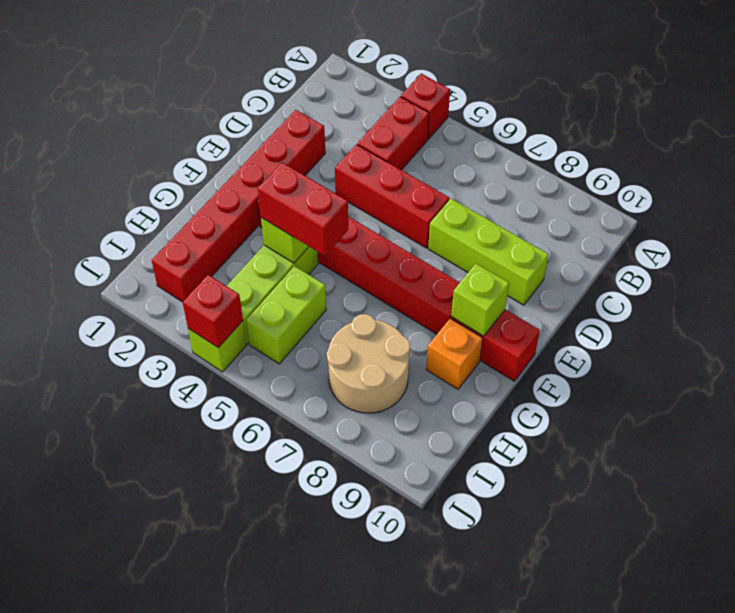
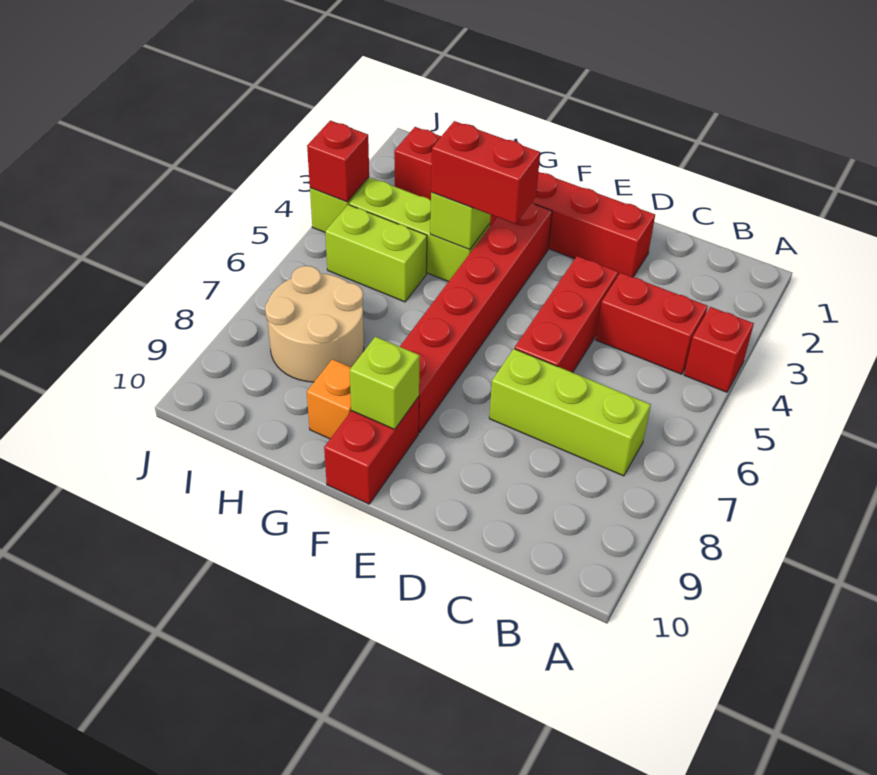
lime brick D7:D9 level 1 -> lime brick B7:D7 level 1
red brick G4:G5 level 3 -> red brick F4:G4 level 3

